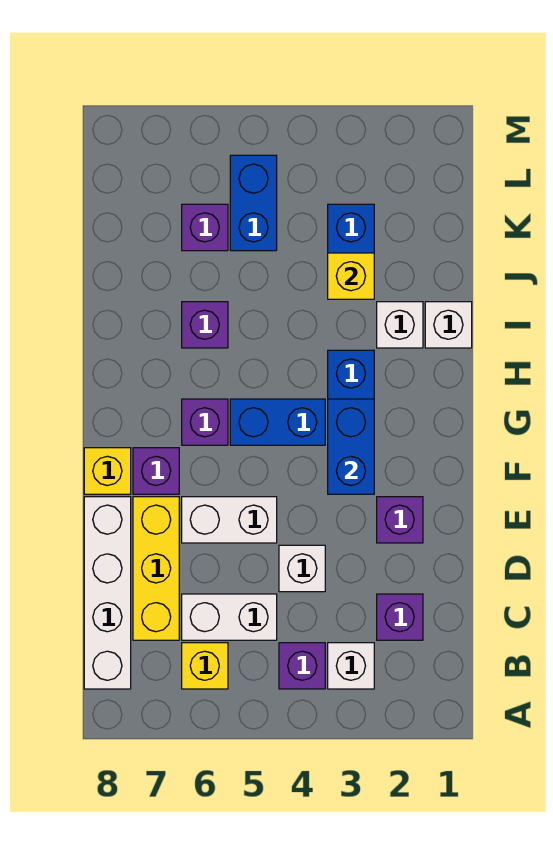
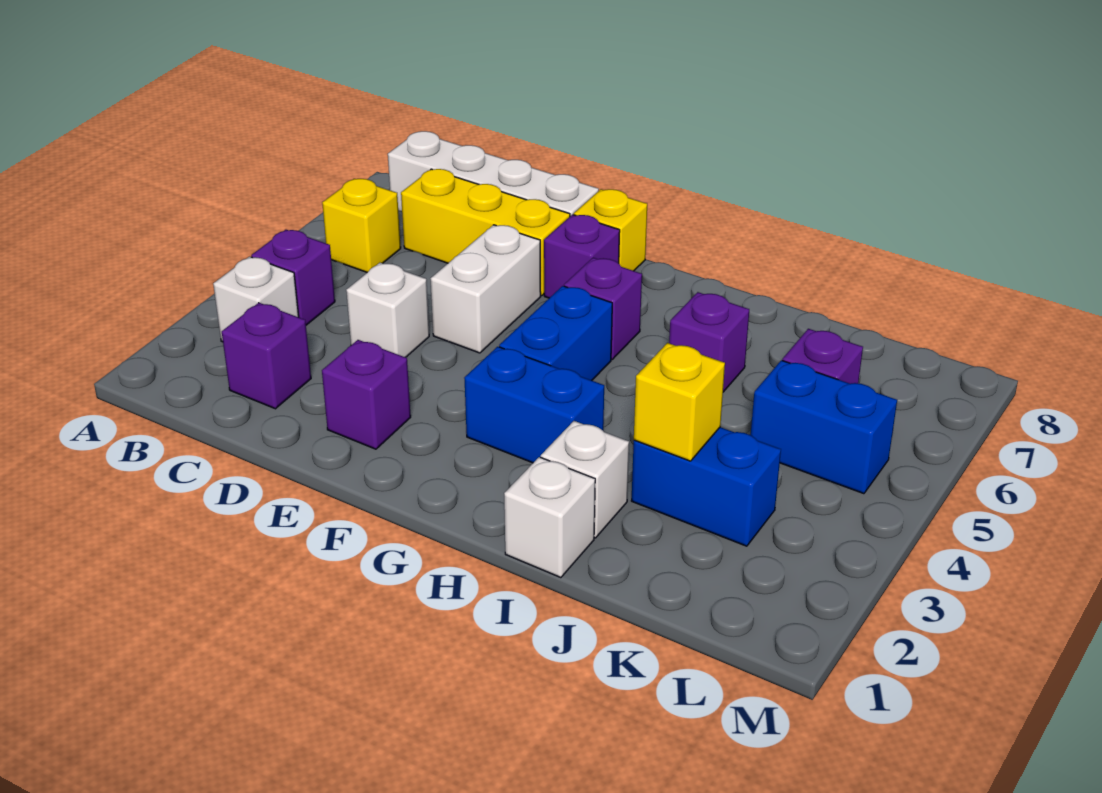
white brick C5:C6 level 1 -> none
blue brick F3:G3 level 2 -> none

